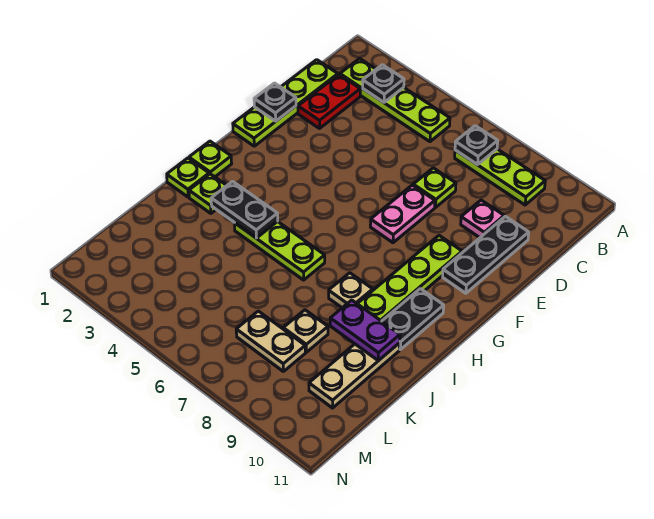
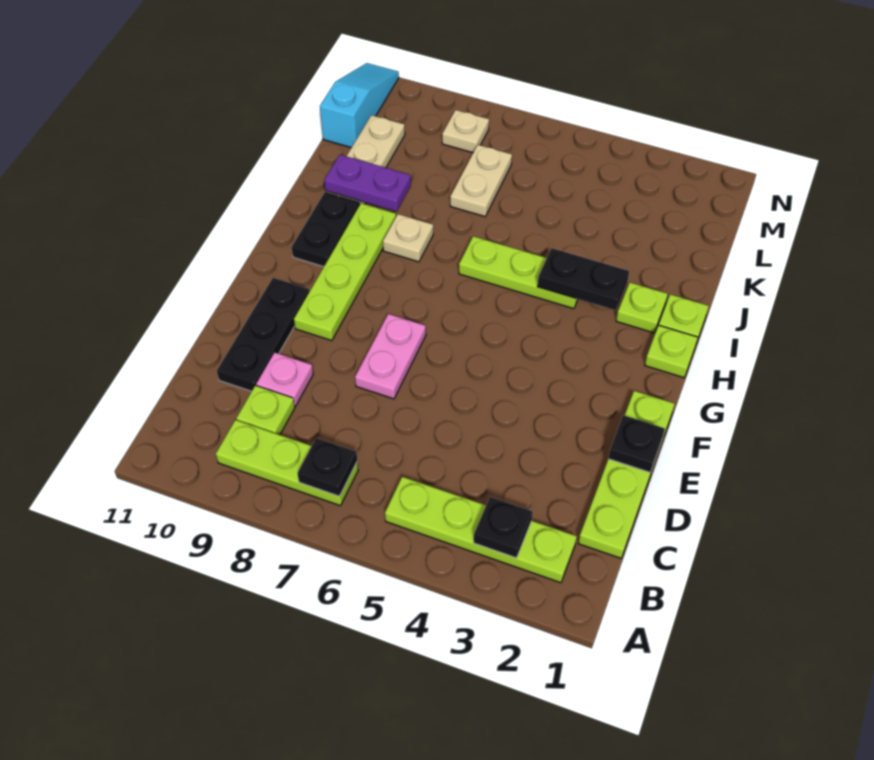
red plate C2:D2 level 1 -> none
lime plate D7 level 1 -> lime plate C9 level 1
tan plate K8 level 1 -> tan plate M8 level 1
tan plate L7:L8 level 1 -> tan plate K7:L7 level 1
none -> cyan slope L11:N11 level 1 top L

